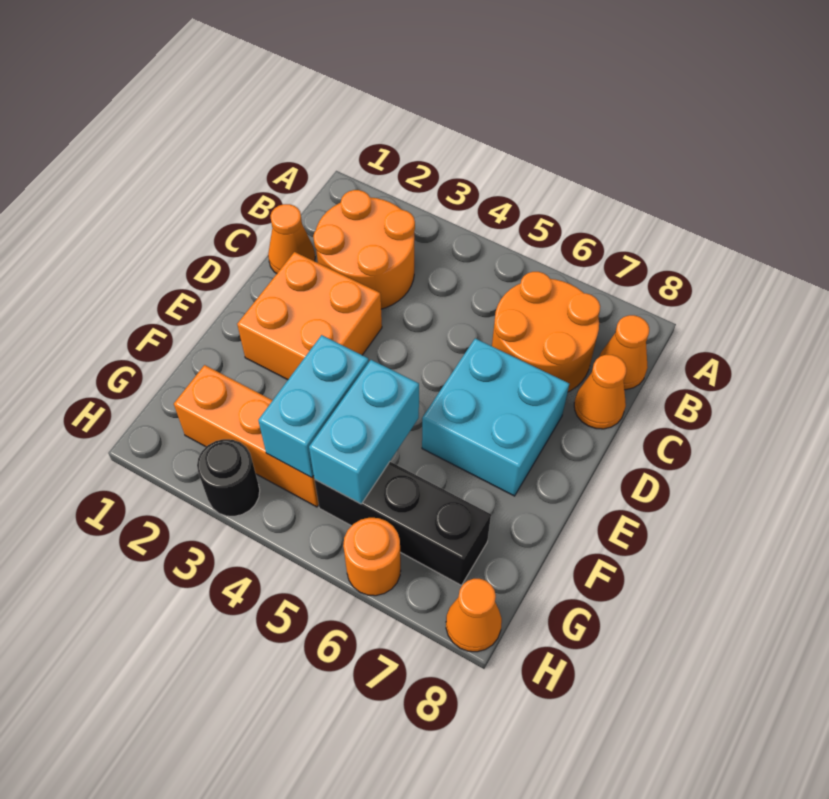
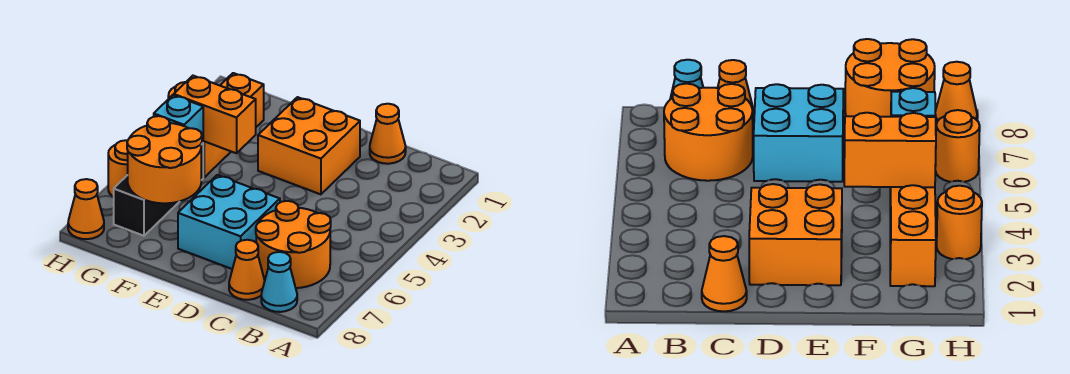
orange round brick B2:C3 level 1 -> orange round brick F6:G7 level 2
orange cone B8 level 1 -> cyan cone B8 level 1
cyan brick F4:G4 level 2 -> orange brick F4:G4 level 2
cyan brick F5:G5 level 2 -> cyan brick G5 level 2
black round brick H3 level 1 -> orange round brick H3 level 1

